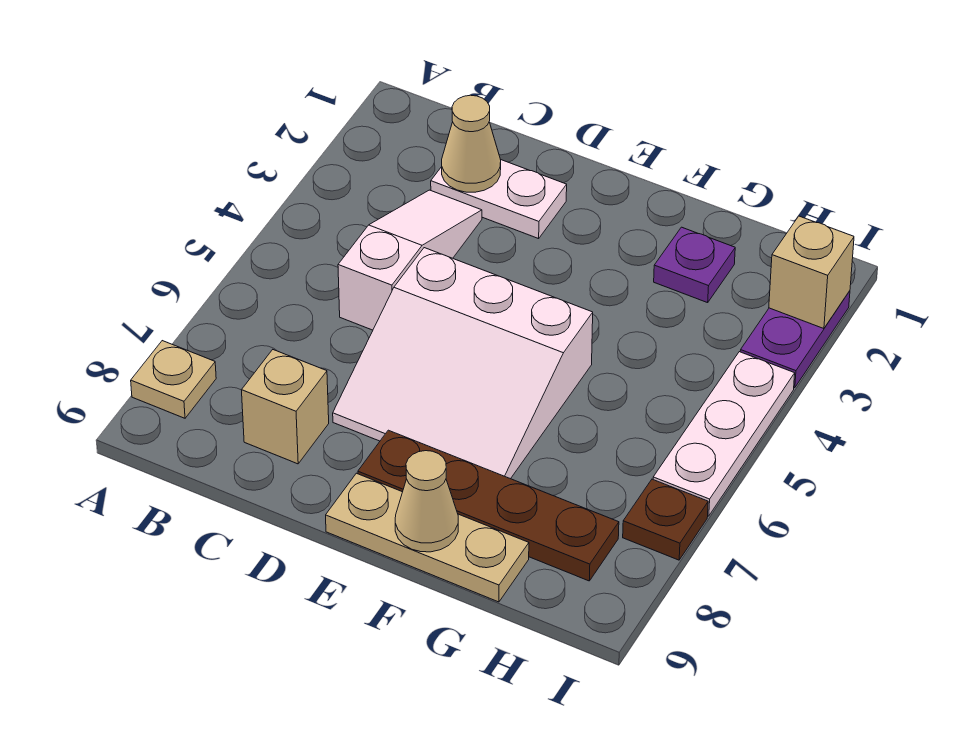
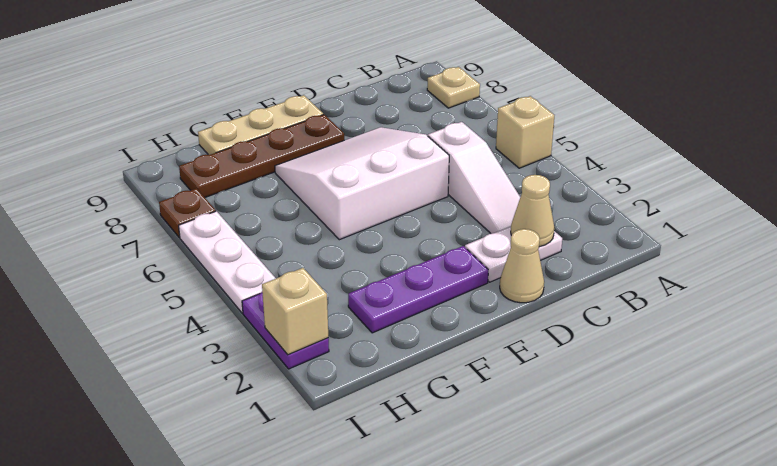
tan brick C8 level 1 -> tan brick A5 level 1
tan cone F9 level 2 -> tan cone D1 level 1
purple plate G2 level 1 -> purple plate E2:G2 level 1

